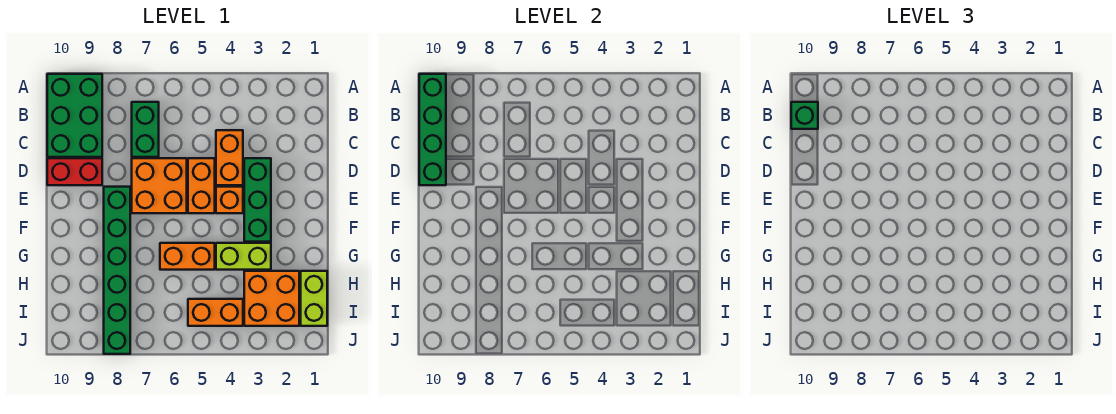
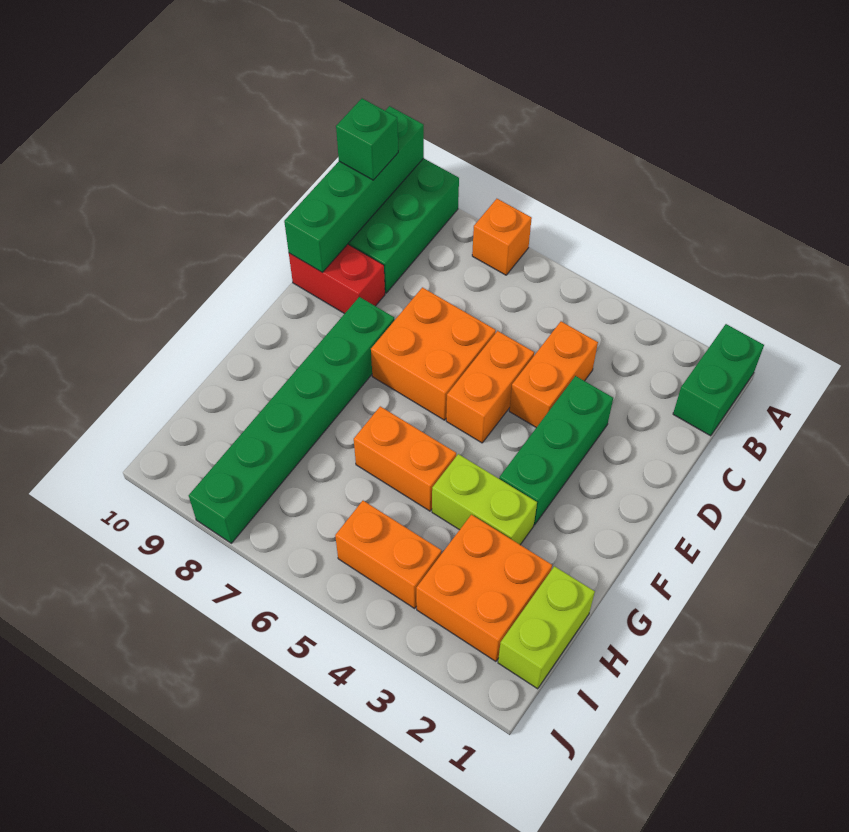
green brick B7:C7 level 1 -> green brick A1:B1 level 1
orange brick E4 level 1 -> orange brick A7 level 1

